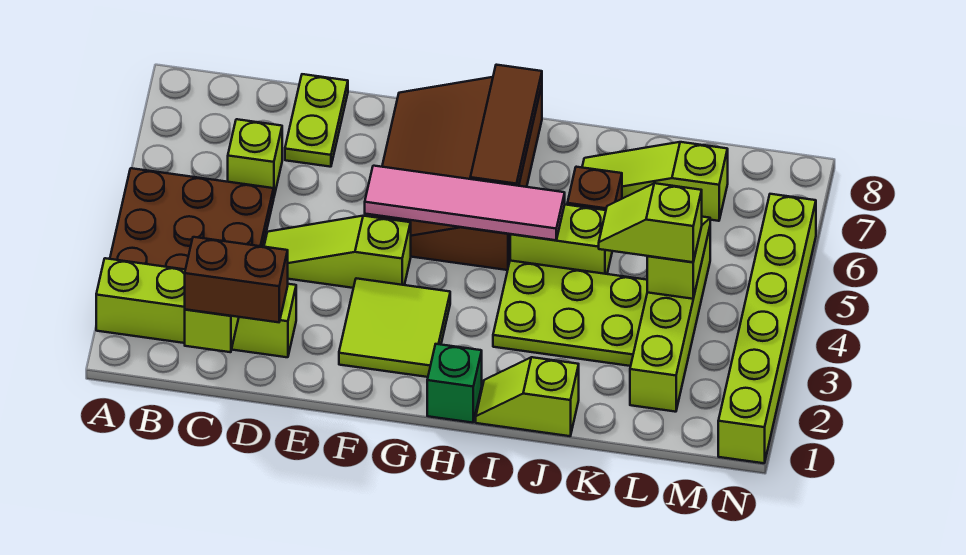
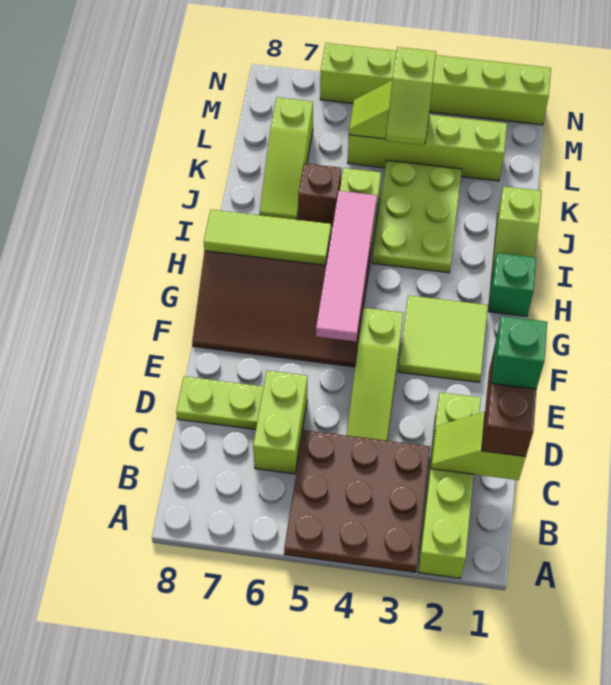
lime brick C6 level 1 -> lime brick C6:D6 level 1
none -> green brick D1 level 4
brown tile H6:H8 level 2 -> lime tile H6:H8 level 2

